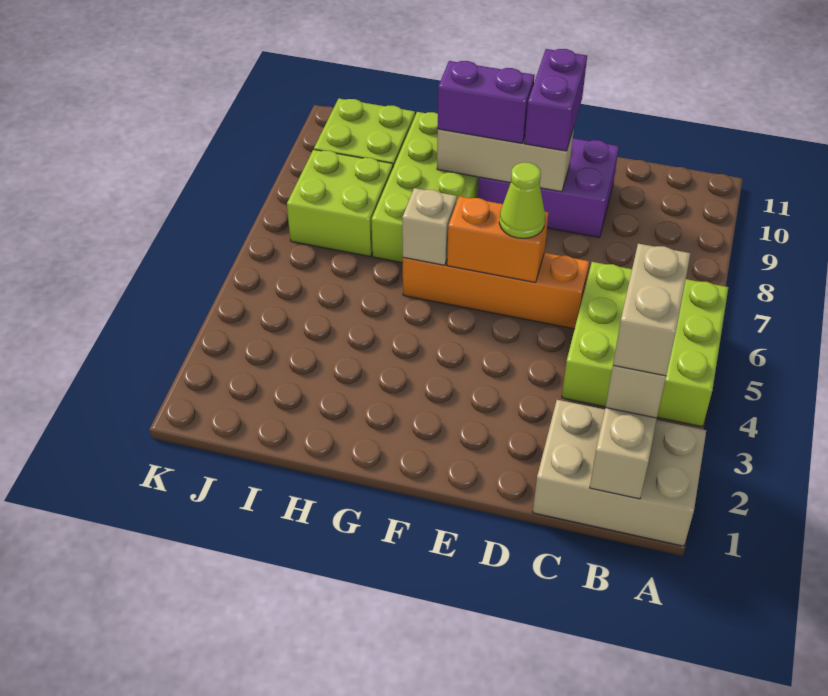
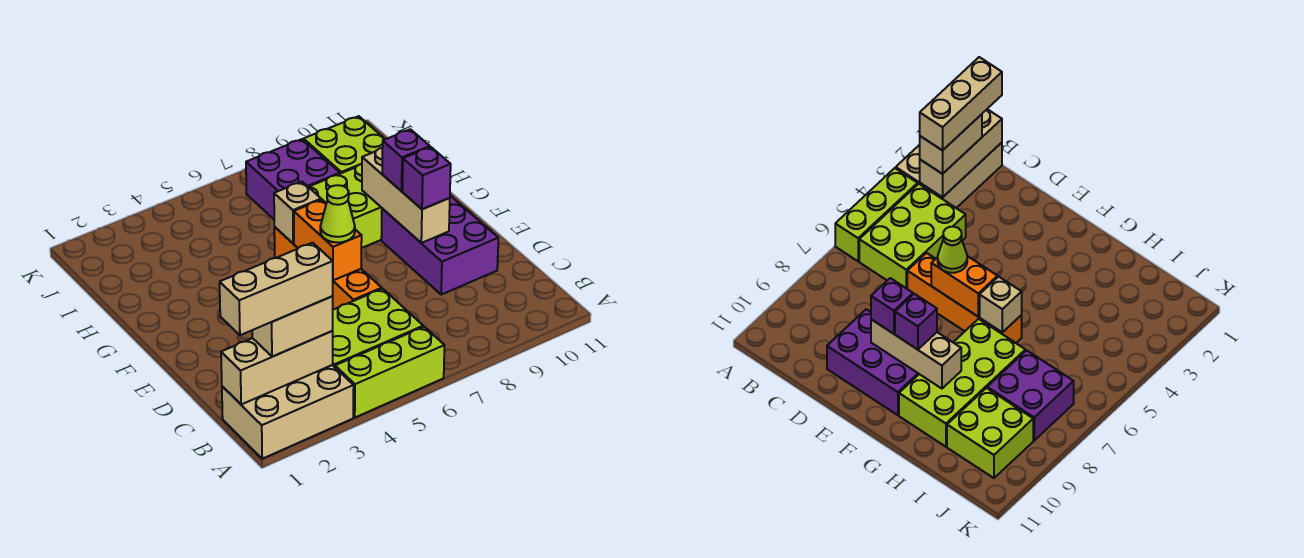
tan brick A1:C2 level 1 -> tan brick A1:B3 level 1
tan brick B2:B3 level 4 -> tan brick B1:B3 level 4
purple brick E9:E10 level 3 -> purple brick E9 level 3
purple brick F9:G9 level 3 -> purple brick F9 level 3
lime brick I7:J8 level 1 -> purple brick I7:J8 level 1

